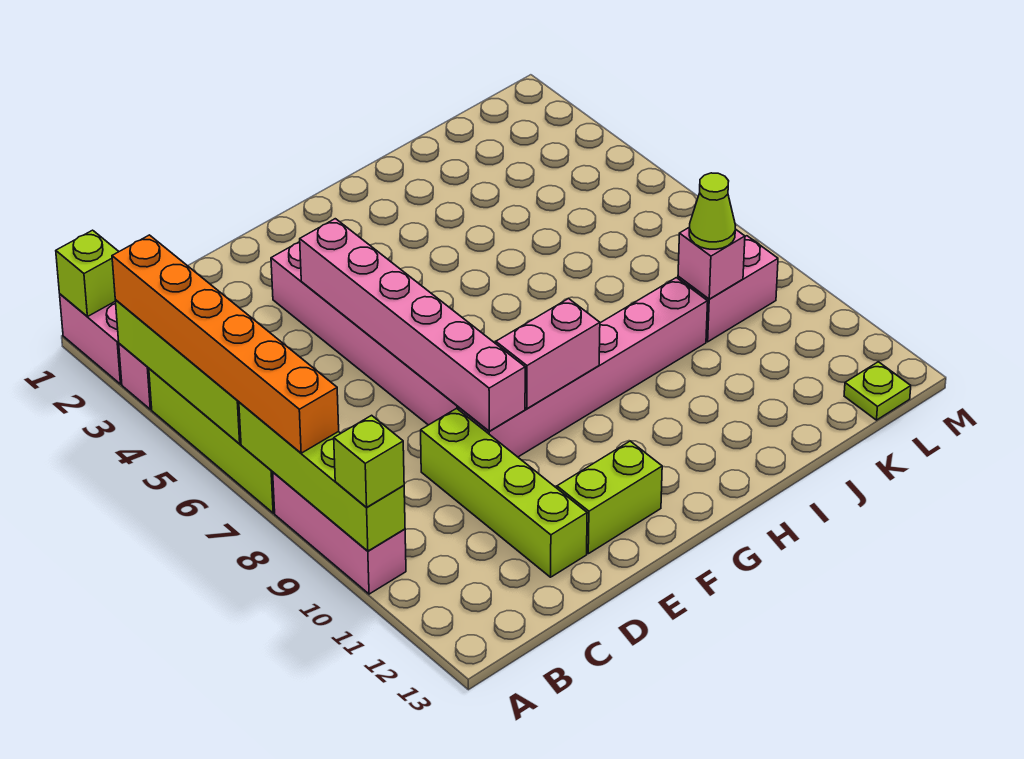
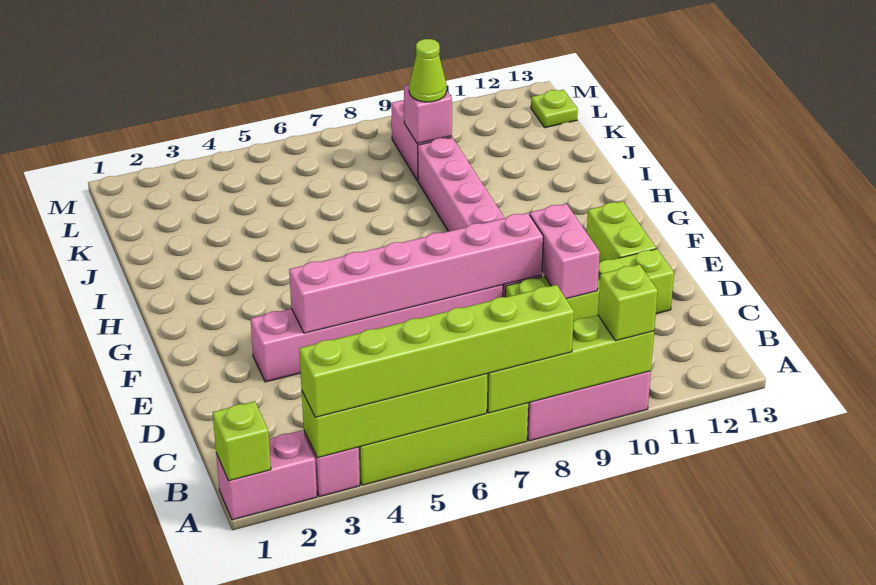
orange brick A3:A8 level 3 -> lime brick A3:A8 level 3
pink brick F9:G9 level 2 -> pink brick D10:E10 level 2

